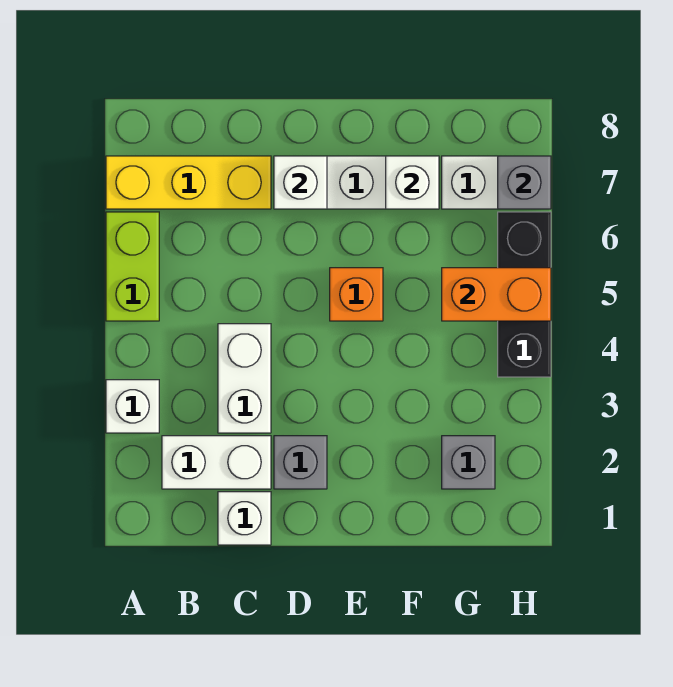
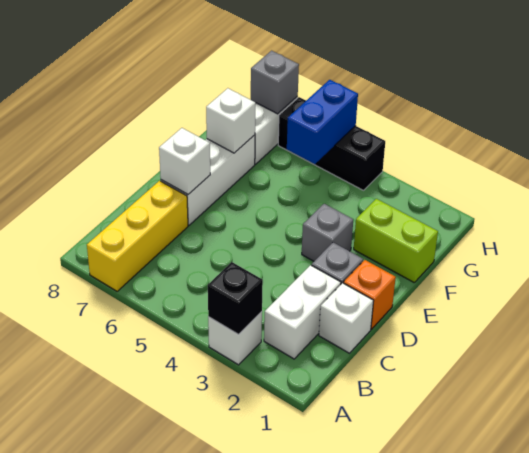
none -> black brick A3 level 2
lime brick A5:A6 level 1 -> lime brick F1:F2 level 1
white brick C3:C4 level 1 -> none
orange brick E5 level 1 -> orange brick D1 level 1
grey brick G2 level 1 -> grey brick E3 level 1
orange brick G5:H5 level 2 -> blue brick G5:H5 level 2

